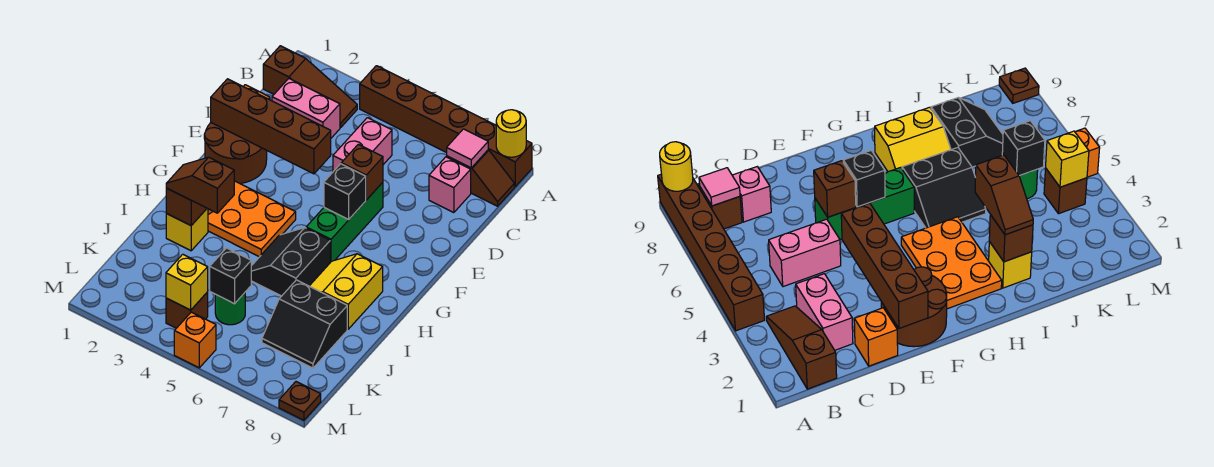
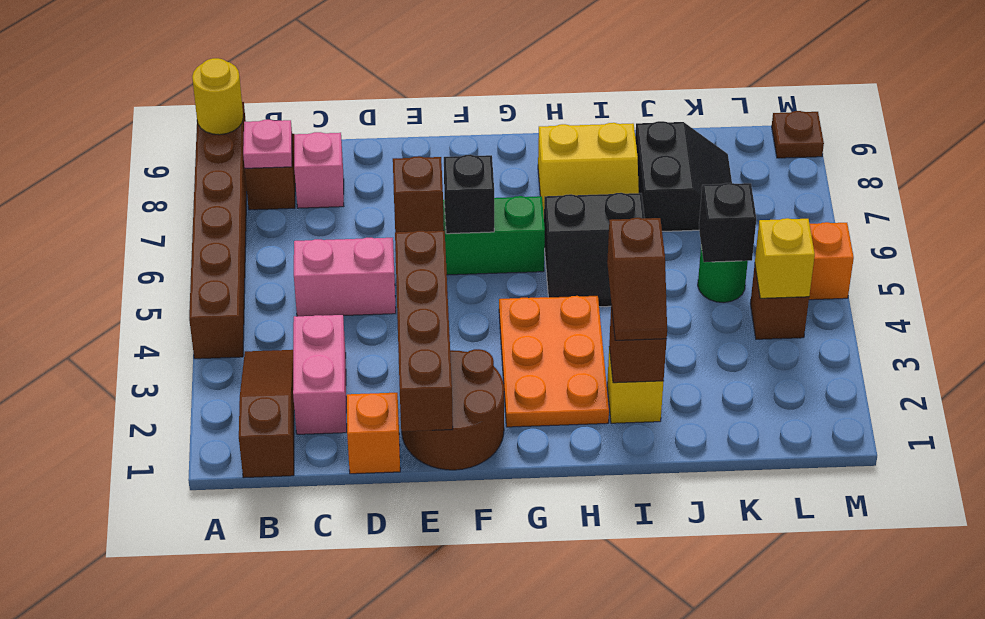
pink tile B8 level 2 -> pink plate B8 level 2

